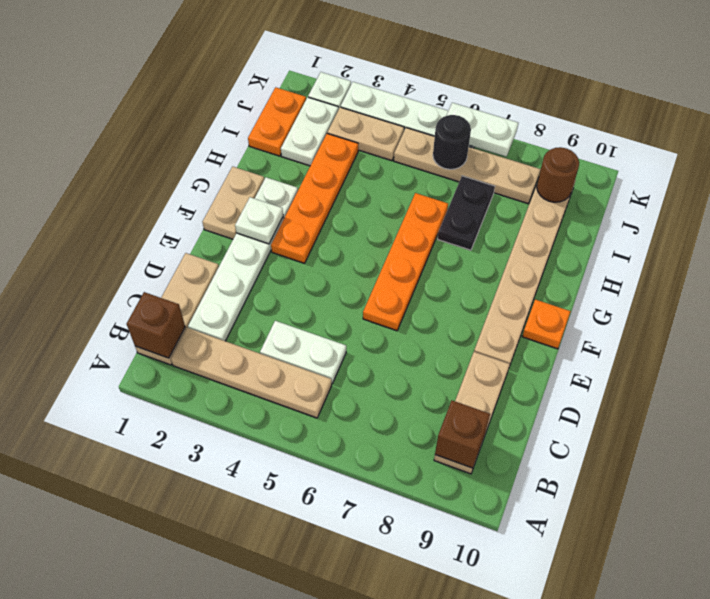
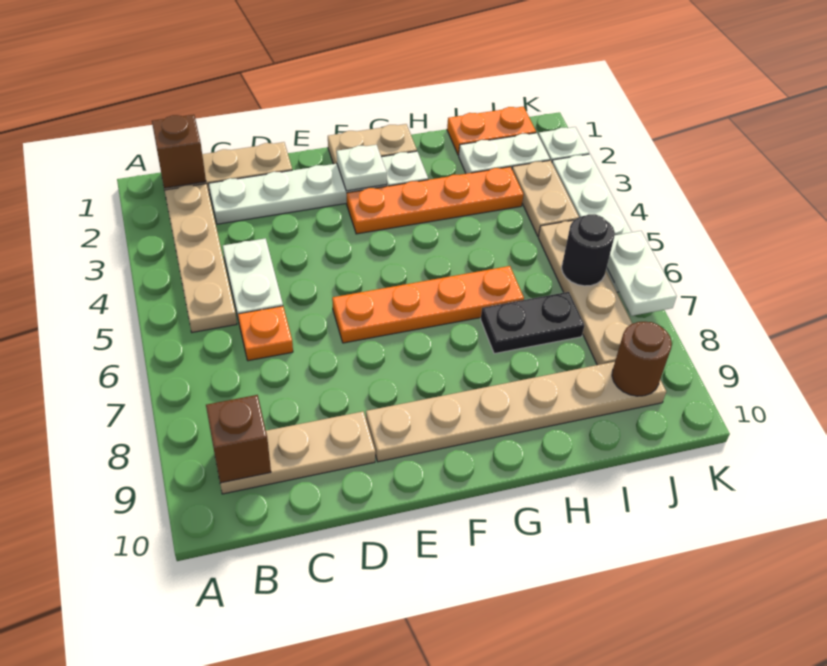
orange plate F10 level 1 -> orange plate C6 level 1

